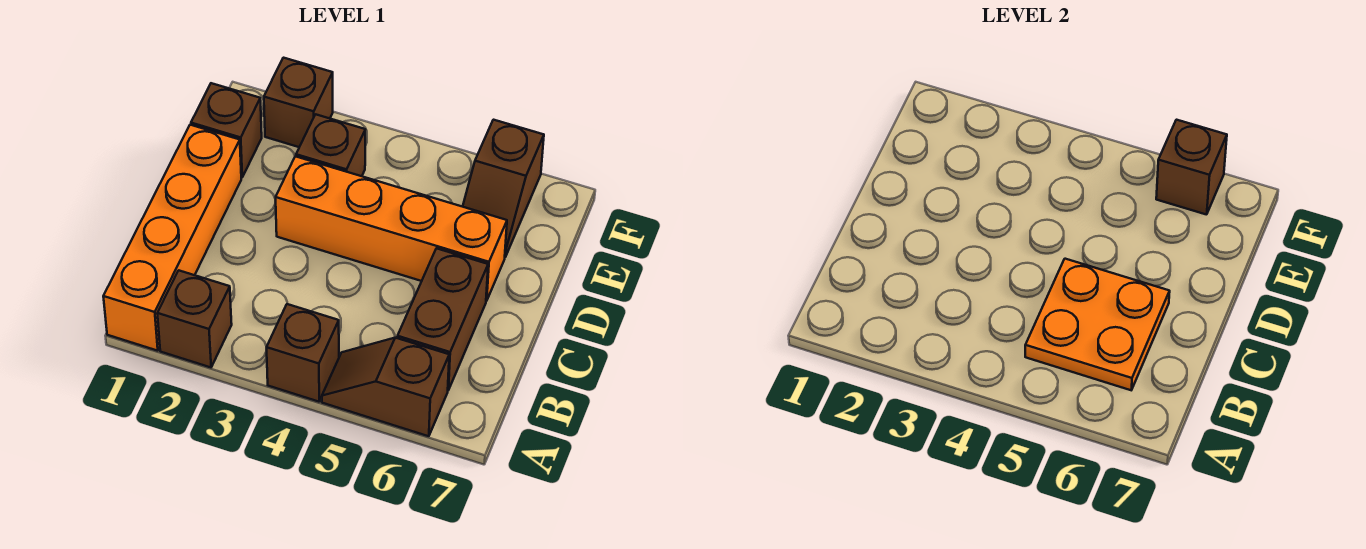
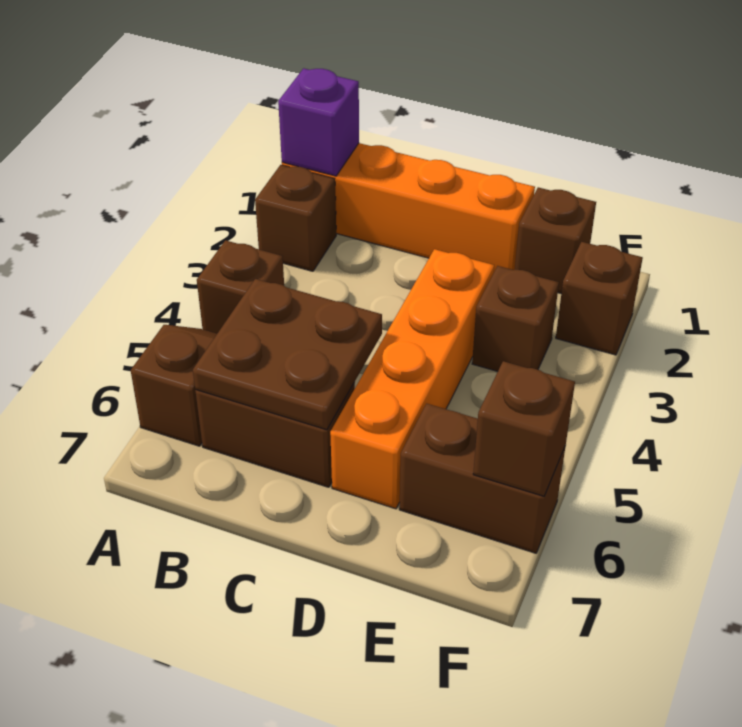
none -> purple brick A1 level 2
orange plate B5:C6 level 2 -> brown plate B5:C6 level 2
brown slope E6:F6 level 1 top F -> brown brick E6:F6 level 1

